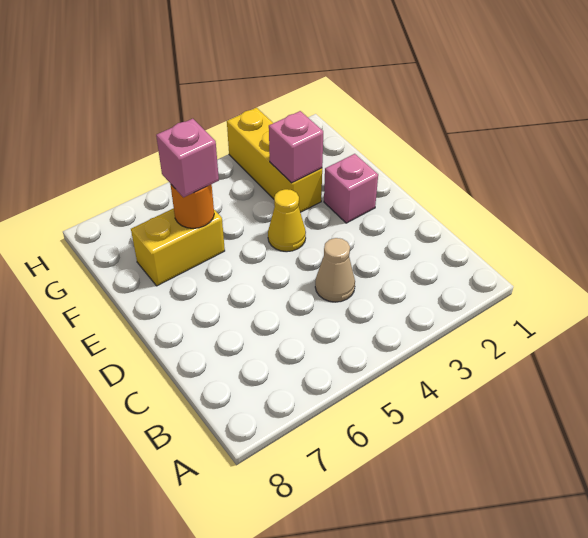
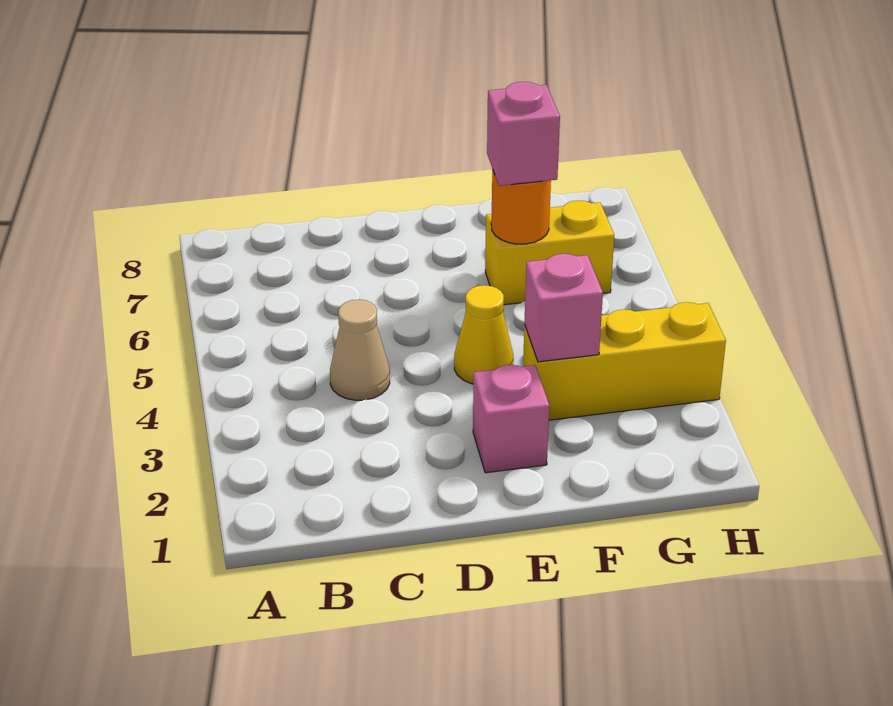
yellow brick F6:F7 level 1 -> yellow brick F6:G6 level 1

